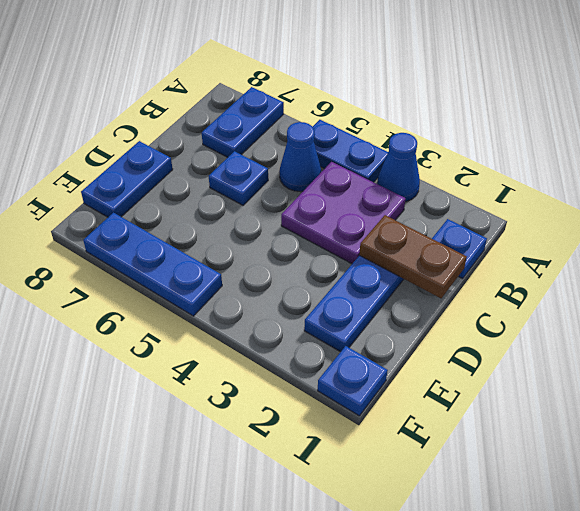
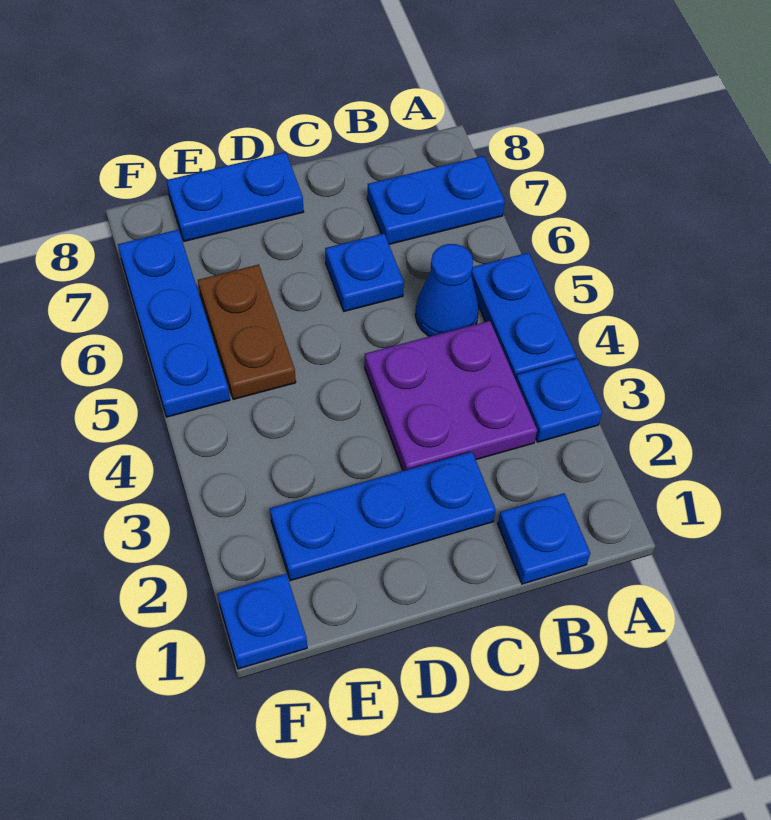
blue cone A3 level 1 -> blue plate A3 level 1
brown plate C1:C2 level 2 -> brown plate E5:E6 level 1

